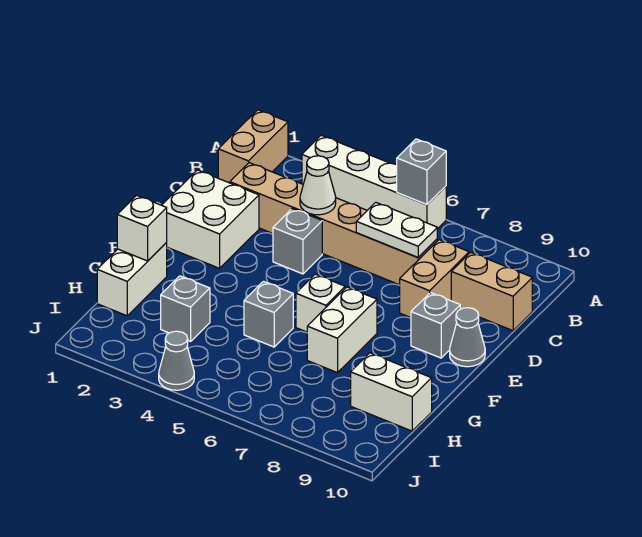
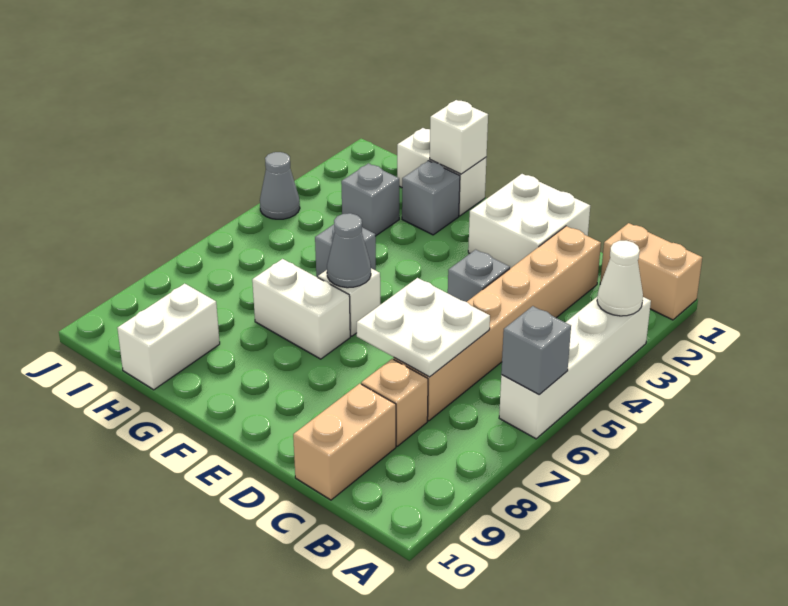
white cone C4 level 2 -> white cone A3 level 2
white plate C6:C7 level 2 -> white plate C6:D7 level 2
tan brick C8:D8 level 1 -> tan brick C8 level 1
grey brick E9 level 1 -> grey brick G2 level 1
grey cone E10 level 1 -> grey cone F6 level 2

